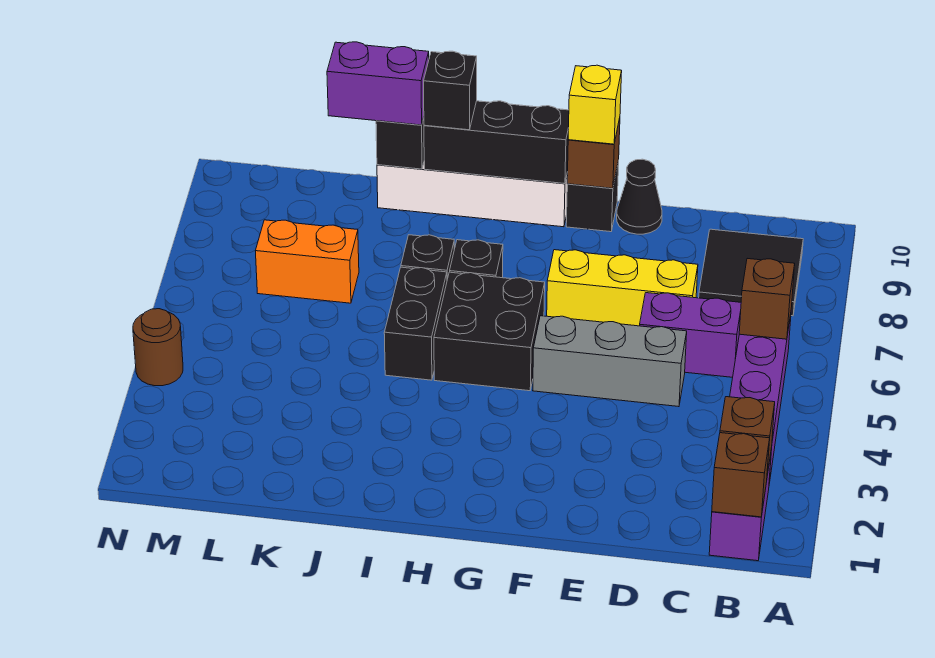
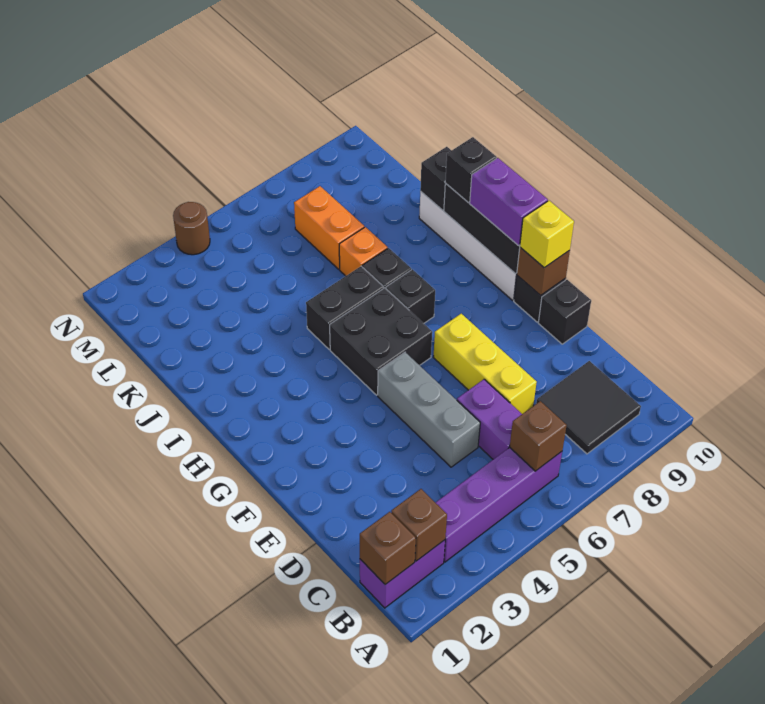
black cone E10 level 1 -> black brick E10 level 1
none -> orange brick J7 level 1
purple brick J10:K10 level 3 -> purple brick G10:H10 level 3

